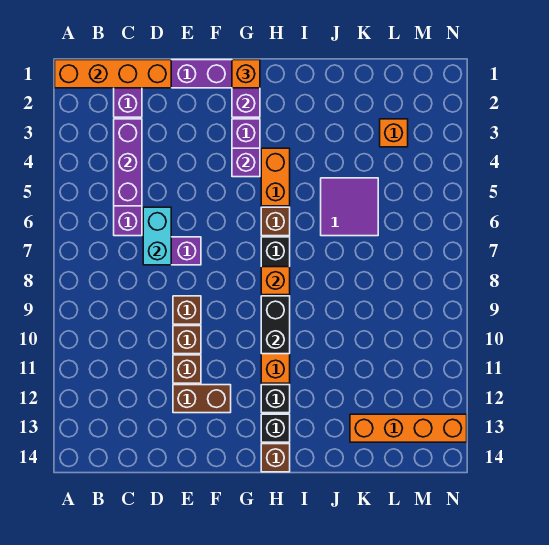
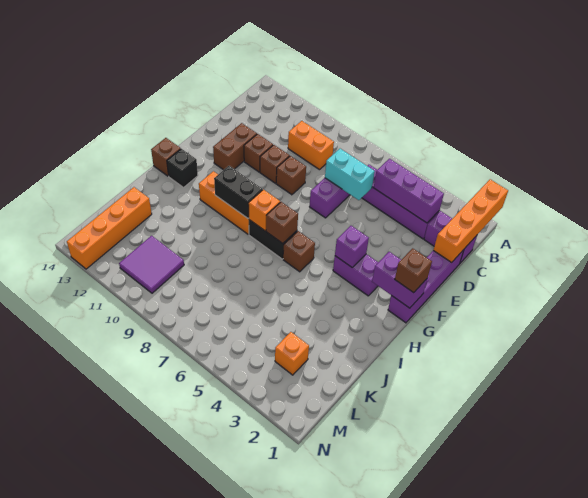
orange brick G1 level 3 -> brown brick G1 level 3
orange brick H4:H5 level 1 -> orange brick C9:C10 level 1
none -> brown brick H7 level 2
black brick H12 level 1 -> none
purple tile J5:K6 level 1 -> purple tile L10:M11 level 1

